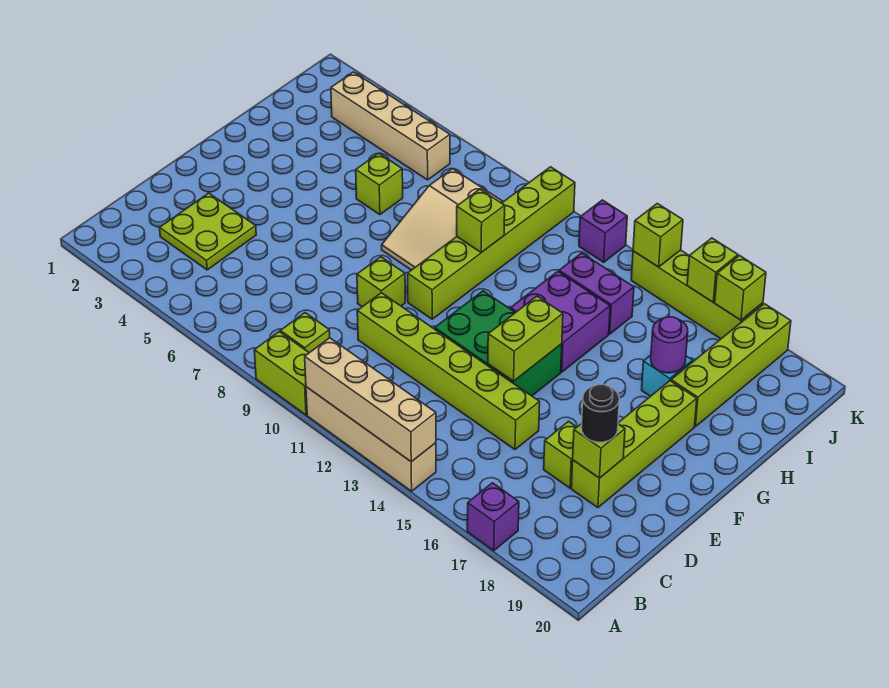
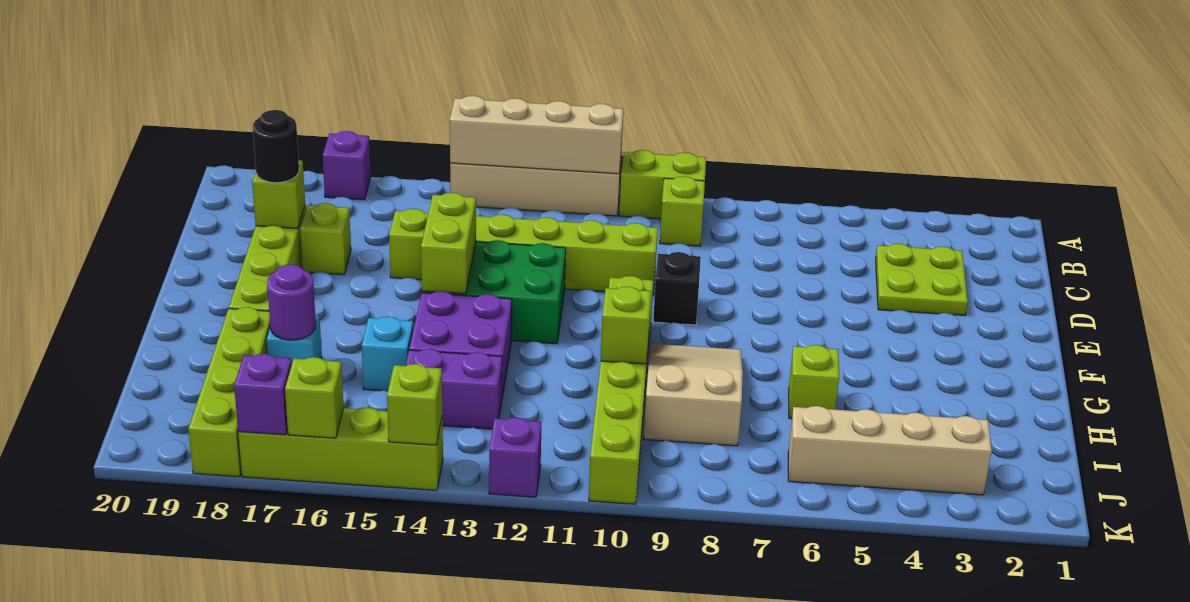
lime brick E9 level 1 -> black brick E9 level 1
none -> cyan brick H15 level 1
lime brick K17 level 2 -> purple brick K17 level 2

